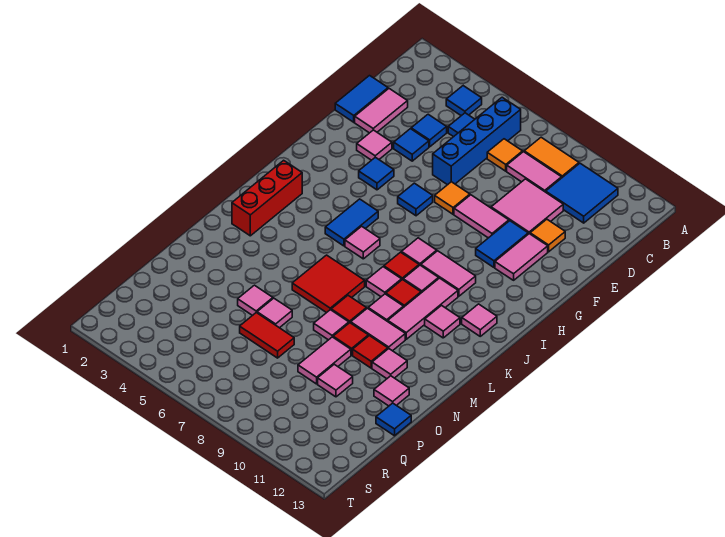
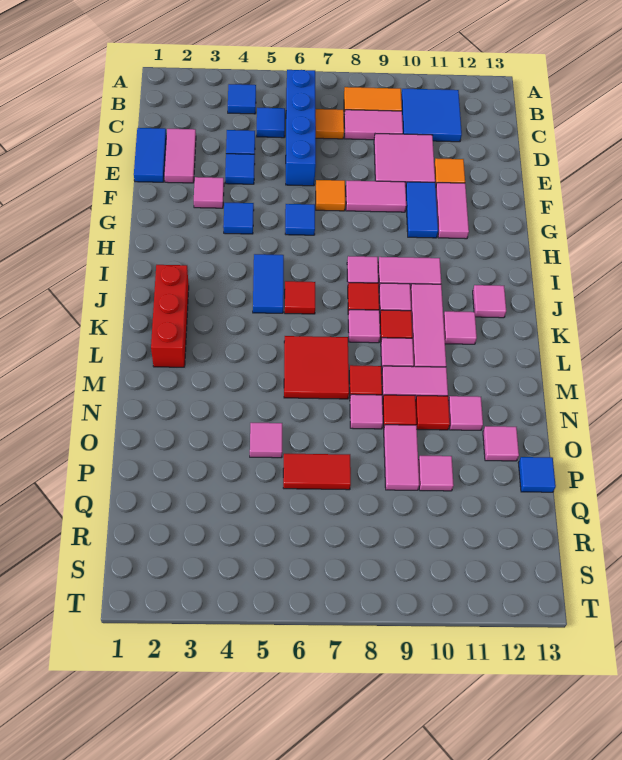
pink tile J6 level 1 -> red tile J6 level 1
pink tile O6 level 1 -> none

